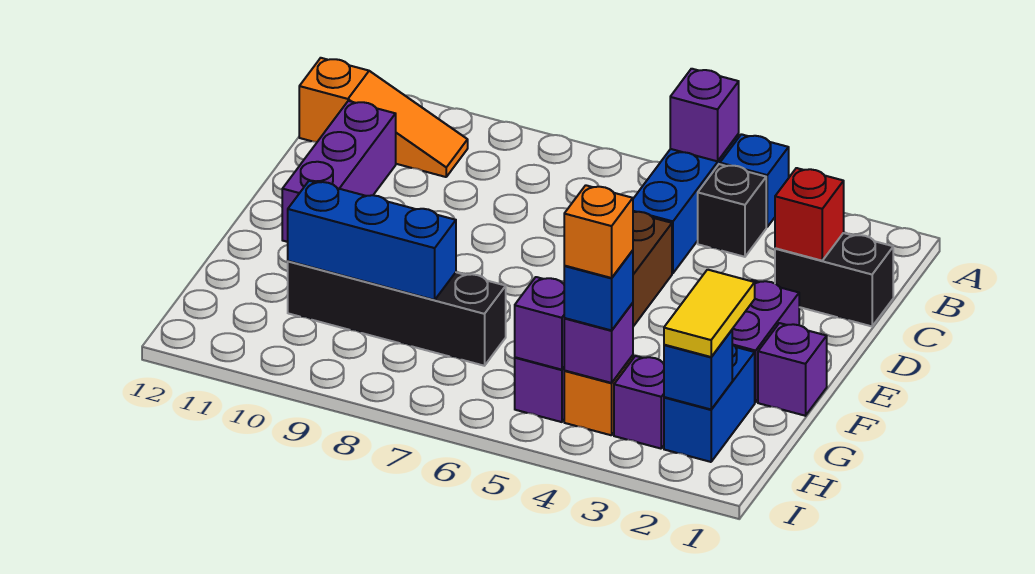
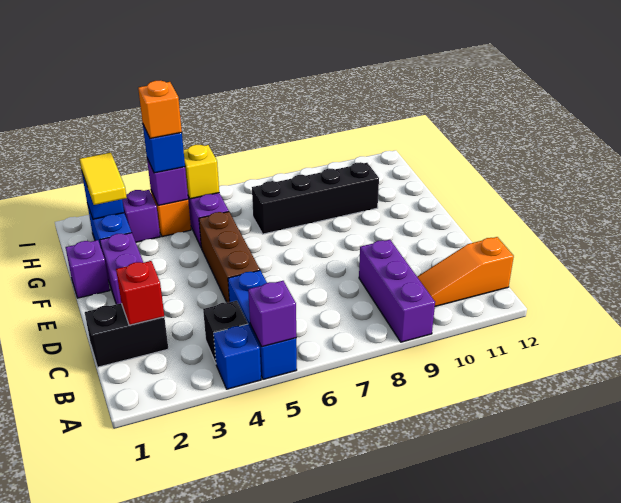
purple brick C11:E11 level 1 -> purple brick A9:C9 level 1
blue brick G8:G10 level 2 -> none
purple brick H5 level 2 -> yellow brick H5 level 2

